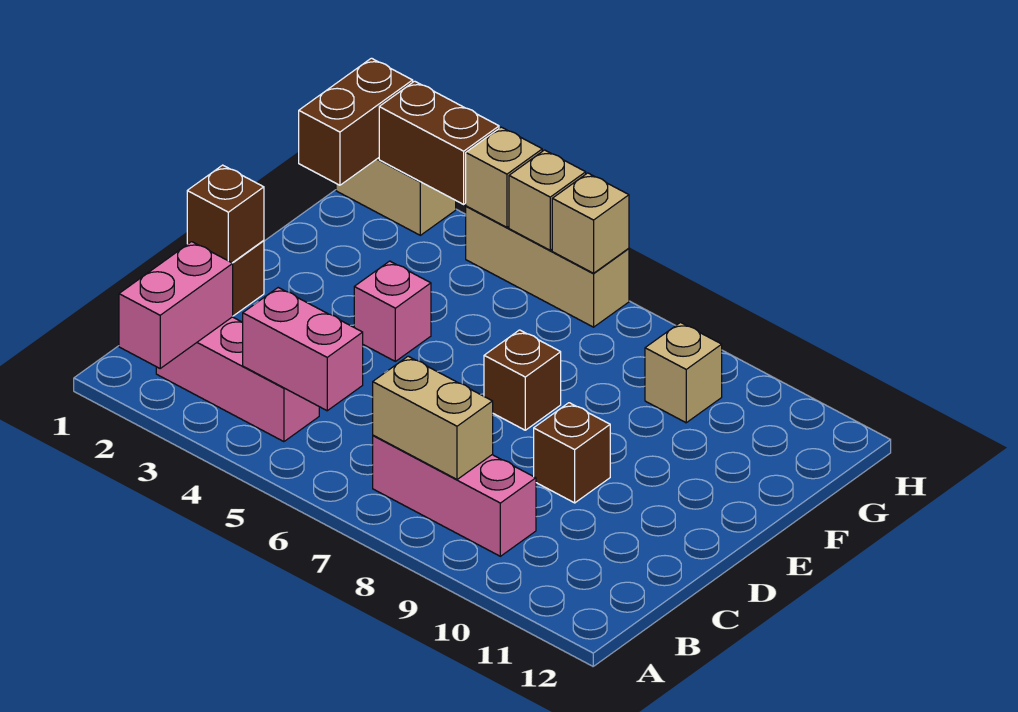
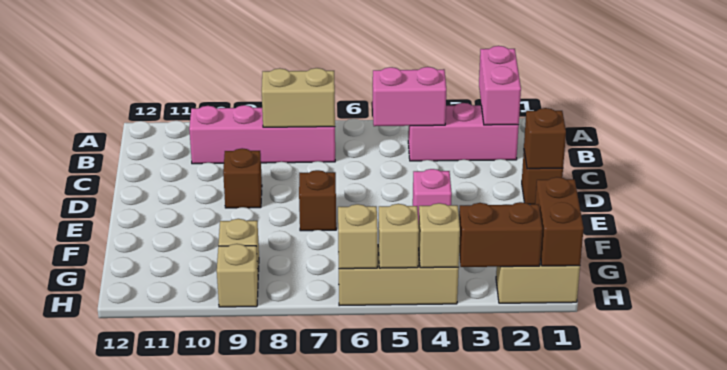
pink brick B7:B9 level 1 -> pink brick B7:B10 level 1
none -> tan brick H9 level 1

